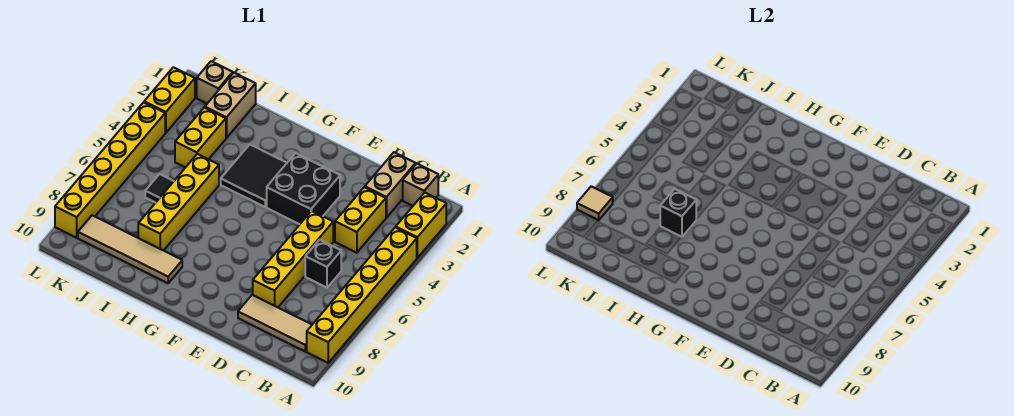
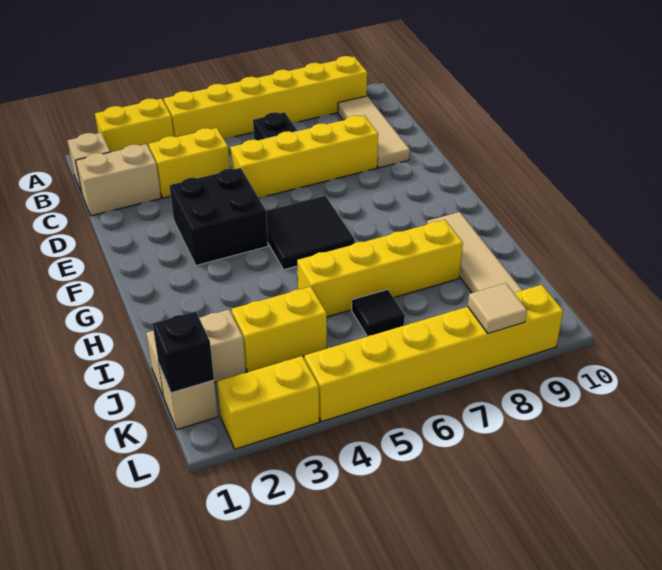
black tile G3:H4 level 1 -> black tile F5:G6 level 1
black brick I7 level 2 -> black brick K1 level 2

